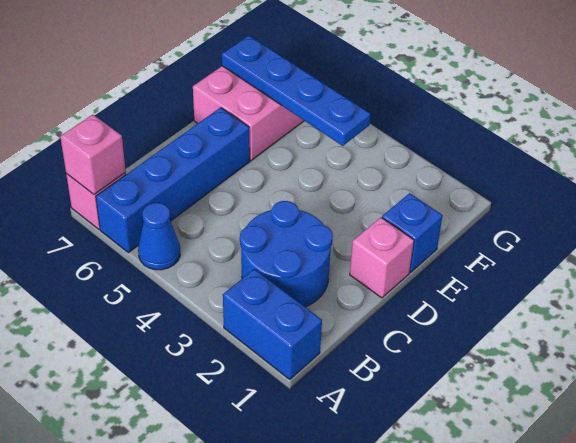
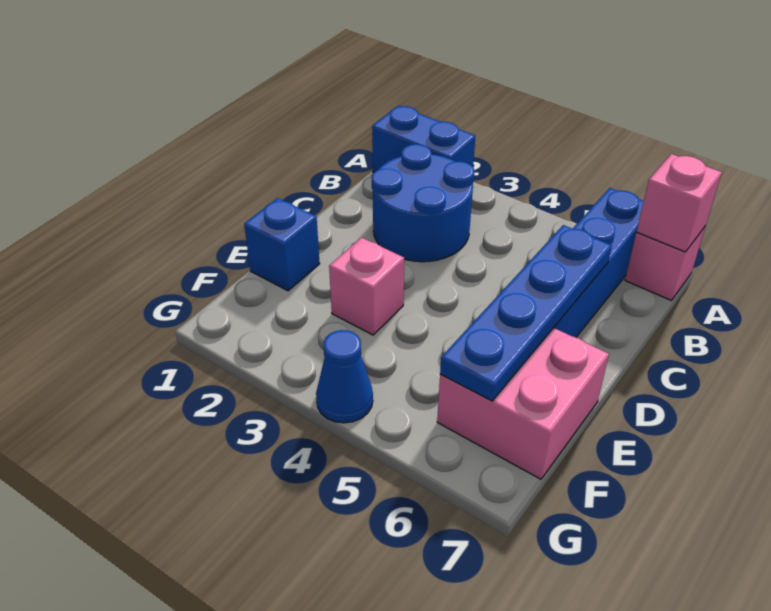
blue cone A5 level 1 -> blue cone G4 level 1
pink brick D1 level 1 -> pink brick E3 level 1
blue plate F4:F7 level 2 -> blue plate C6:F6 level 2

